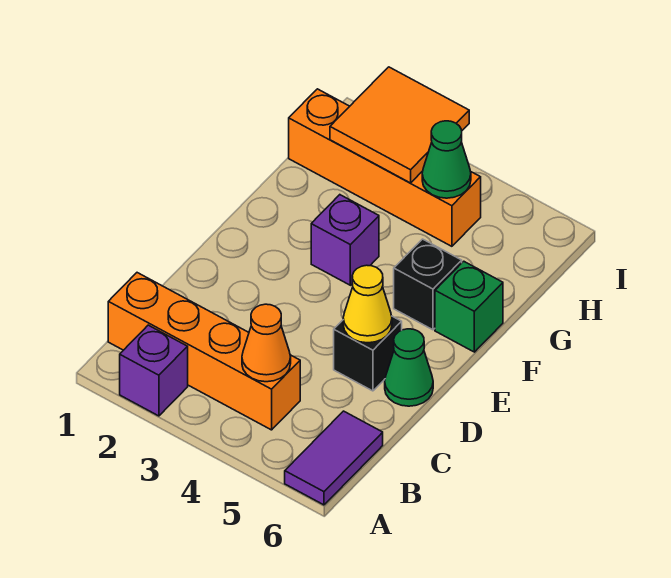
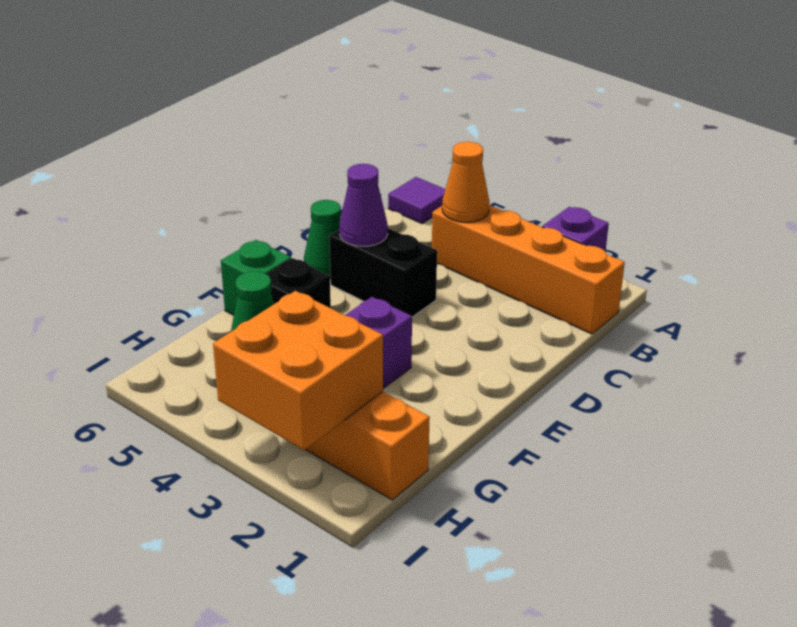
purple tile A6:B6 level 1 -> purple tile A6 level 1
black brick D5 level 1 -> black brick D4:D5 level 1
yellow cone D5 level 2 -> purple cone D5 level 2
orange tile H2:I3 level 2 -> orange brick H2:I3 level 2

